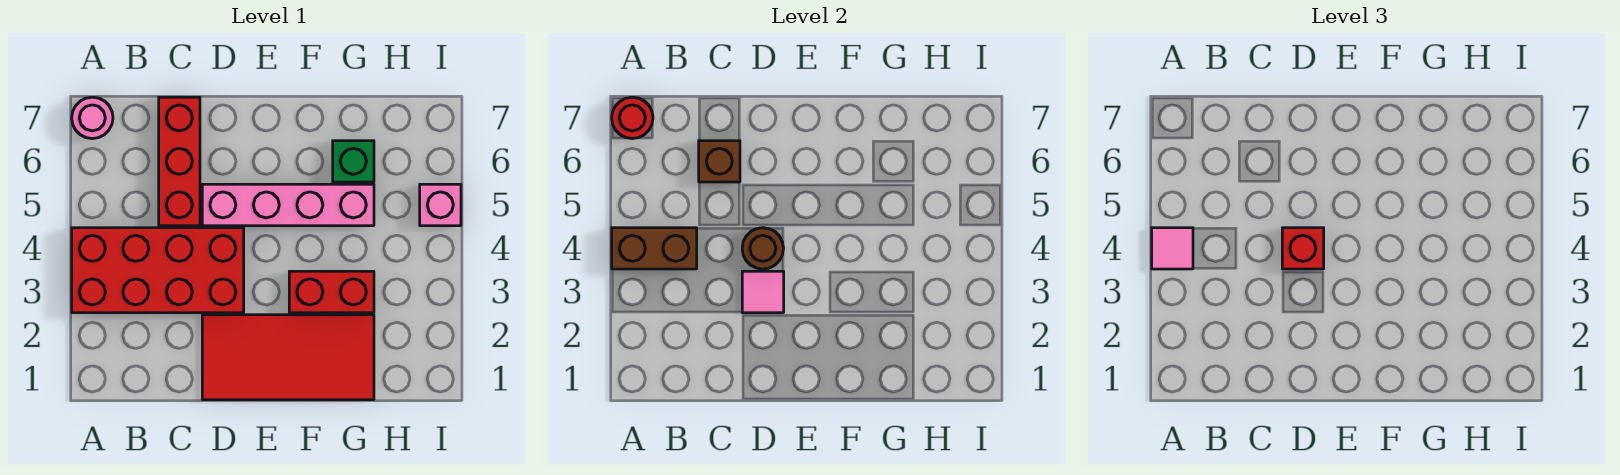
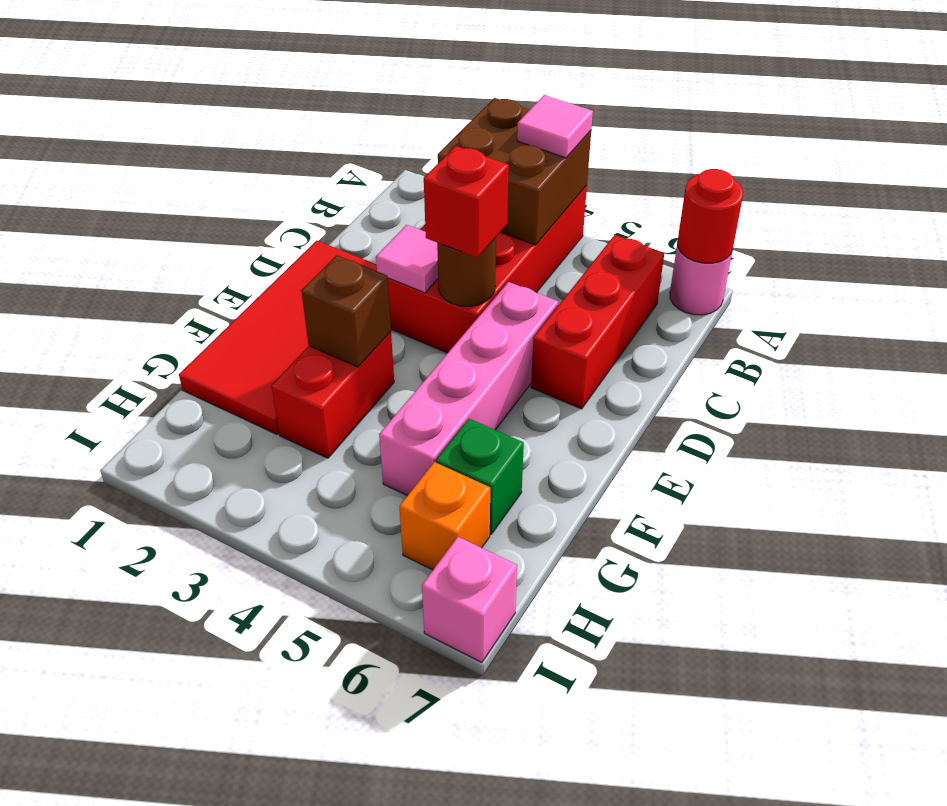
brown brick A4:B4 level 2 -> brown brick A3:B4 level 2
red brick C5:C7 level 1 -> red brick B6:D6 level 1
brown brick C6 level 2 -> brown brick F3 level 2
none -> orange brick H6 level 1
pink brick I5 level 1 -> pink brick I7 level 1

